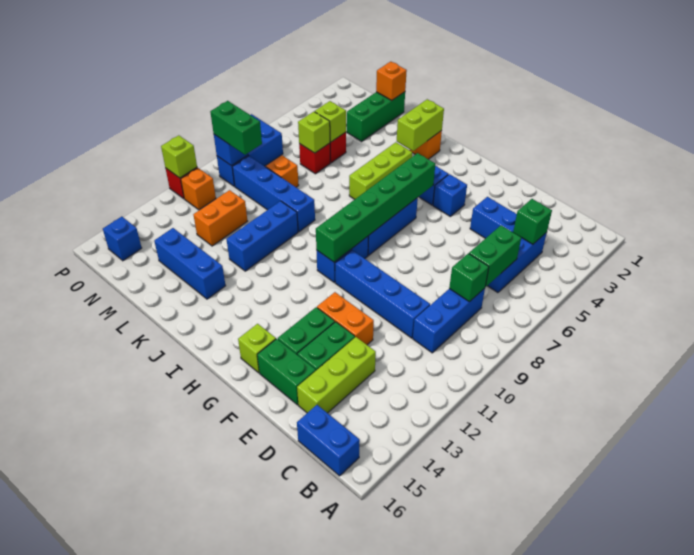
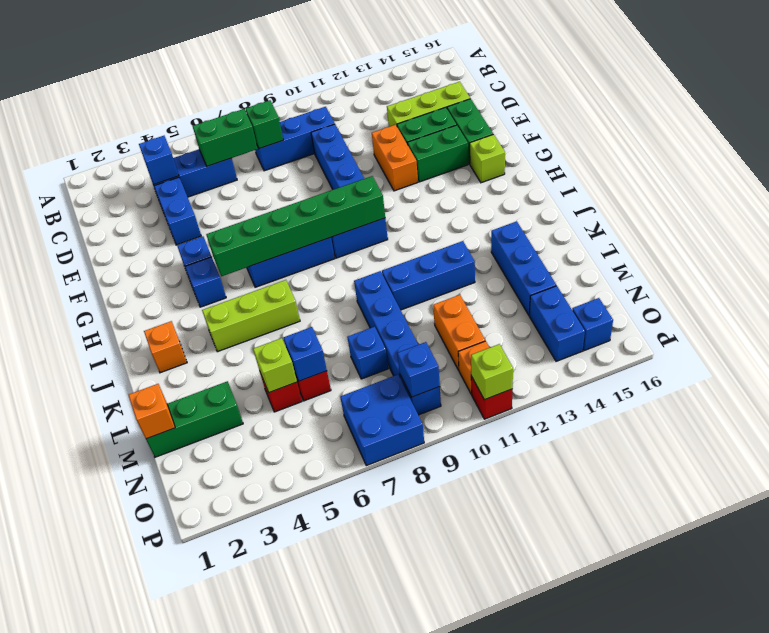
blue brick B16:C16 level 1 -> blue brick N14:O14 level 1
green brick C4 level 2 -> blue brick C4 level 2
lime brick J2:J3 level 2 -> none
lime brick M6 level 2 -> blue brick M6 level 2
orange brick M8 level 1 -> blue brick M8 level 1
orange brick M11:M12 level 1 -> orange brick M11:N11 level 1
green brick N9:O9 level 3 -> none

